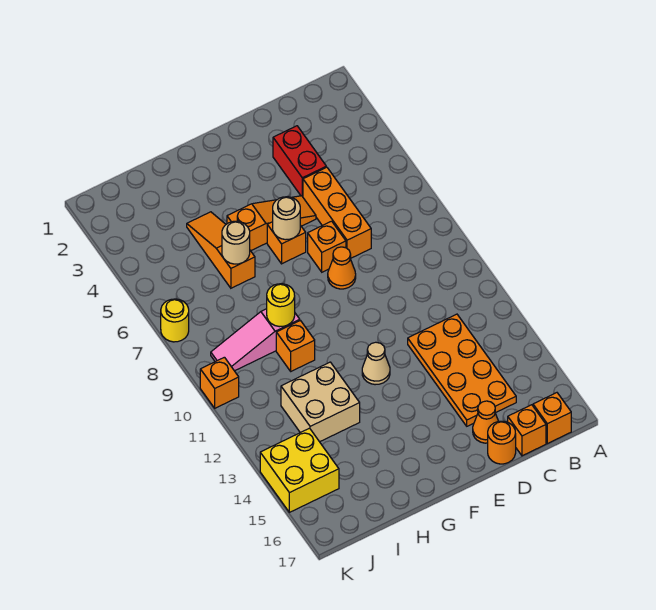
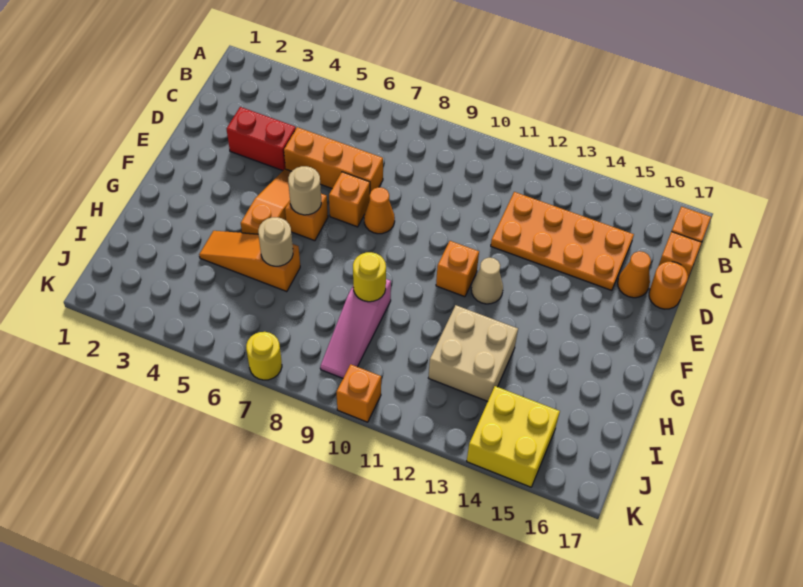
orange brick H10 level 1 -> orange brick F11 level 1

